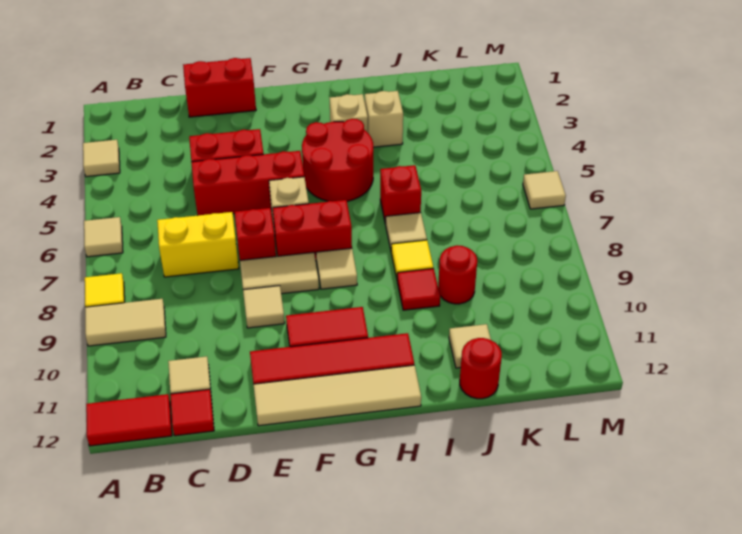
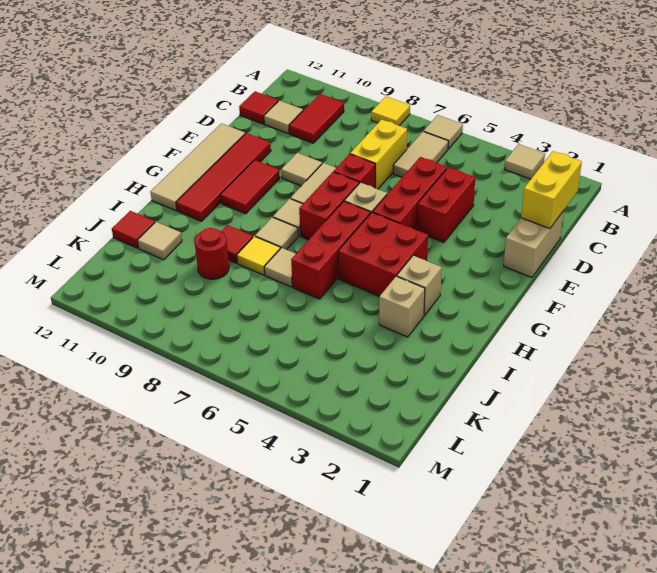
tan tile A9:B9 level 1 -> tan tile B6:C6 level 1
red tile A12:B12 level 1 -> red tile B10:C10 level 1
none -> yellow brick C1:D1 level 2
red brick D1:E1 level 1 -> tan brick D1:E1 level 1
red round brick G4:H5 level 1 -> red brick G4:H5 level 1
red brick I6 level 1 -> red brick G6:I6 level 1
red round brick J12 level 1 -> red tile J12 level 1
tan tile M6 level 1 -> tan tile H8 level 1

